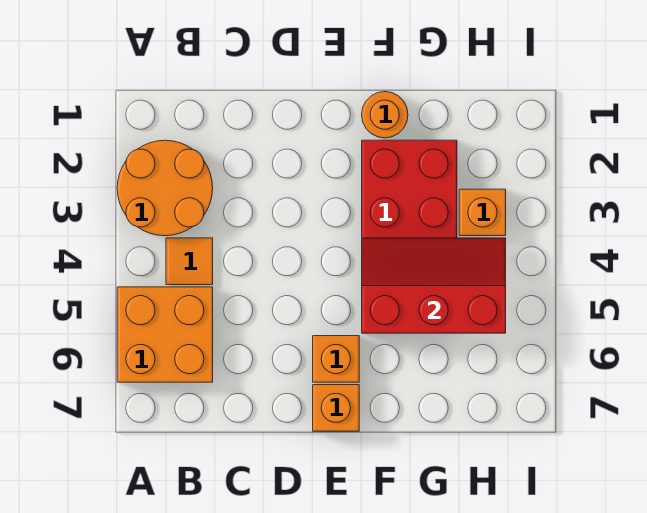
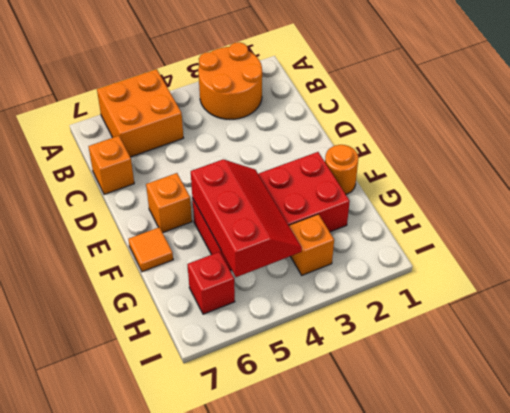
orange tile B4 level 1 -> orange tile F7 level 1
orange brick E7 level 1 -> orange brick C7 level 1
none -> red brick H6 level 1

